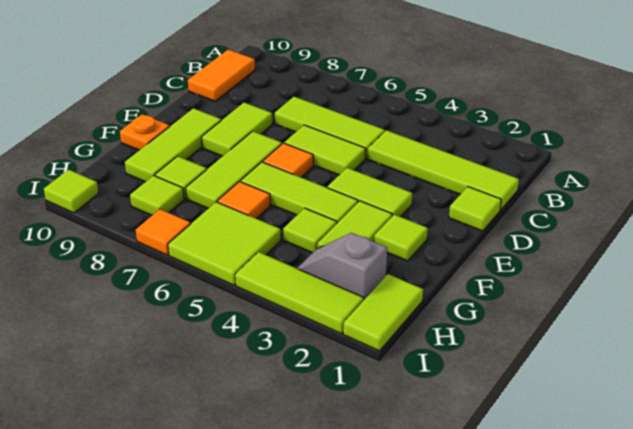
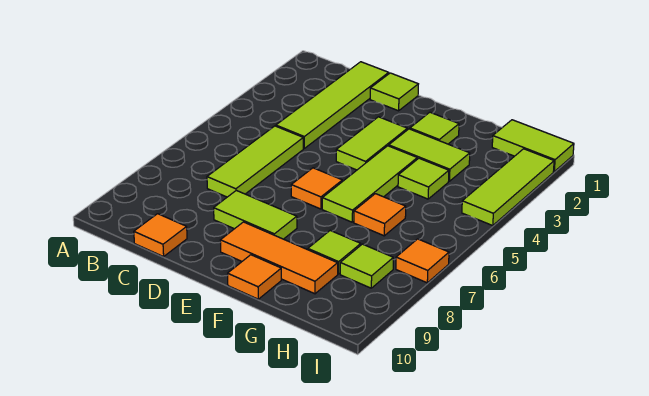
orange tile B10:C10 level 1 -> orange tile C10 level 1
lime tile D5:D6 level 1 -> none
lime tile E7:G7 level 1 -> none
lime tile E9:G9 level 1 -> orange tile E9:G9 level 1
orange plate F10 level 1 -> orange tile F10 level 1
grey slope H2:H3 level 1 top 2 -> none
lime tile H5:I6 level 1 -> none
lime tile I10 level 1 -> none

